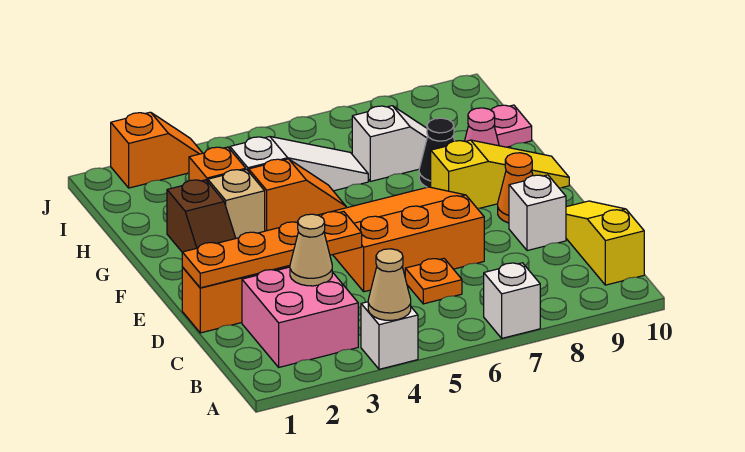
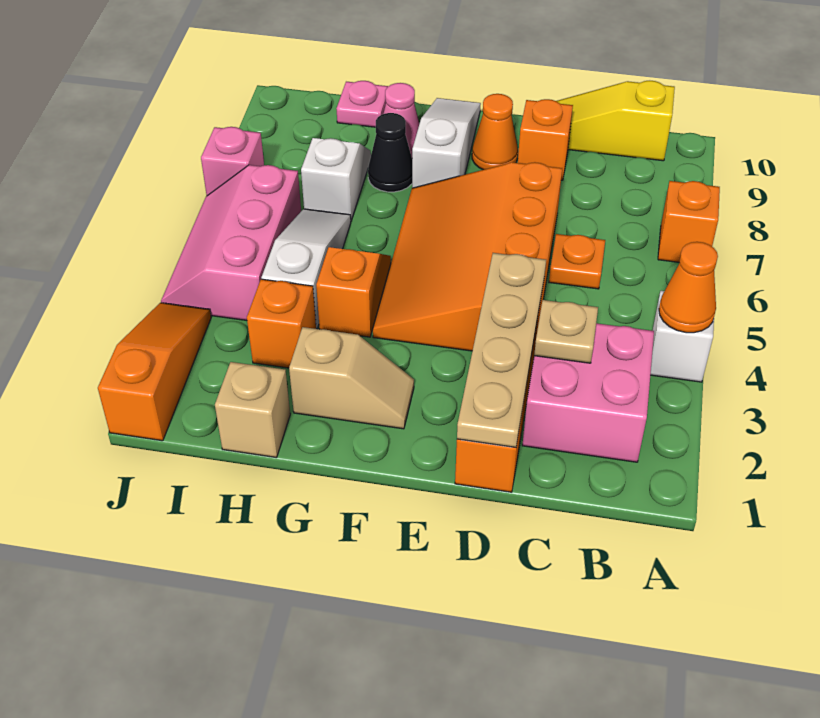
tan cone A4 level 2 -> orange cone A4 level 2
white brick A7 level 1 -> orange brick A7 level 1
tan cone C3 level 2 -> tan plate C3 level 2
orange plate D1:D4 level 2 -> tan plate D1:D4 level 2
orange slope D5:F7 level 1 top D -> orange slope D4:F7 level 1 top D
white brick D9 level 1 -> orange brick D9 level 1
brown slope F2:G2 level 1 top G -> tan slope F2:G2 level 1 top G
yellow slope F8:F10 level 1 top 8 -> white slope F8:F10 level 1 top 8
tan brick G3 level 1 -> tan brick H1 level 1
none -> pink slope I4:J6 level 1 top I
orange slope J2:J3 level 1 top 2 -> orange slope J1:J3 level 1 top 1
none -> pink brick J7 level 1

